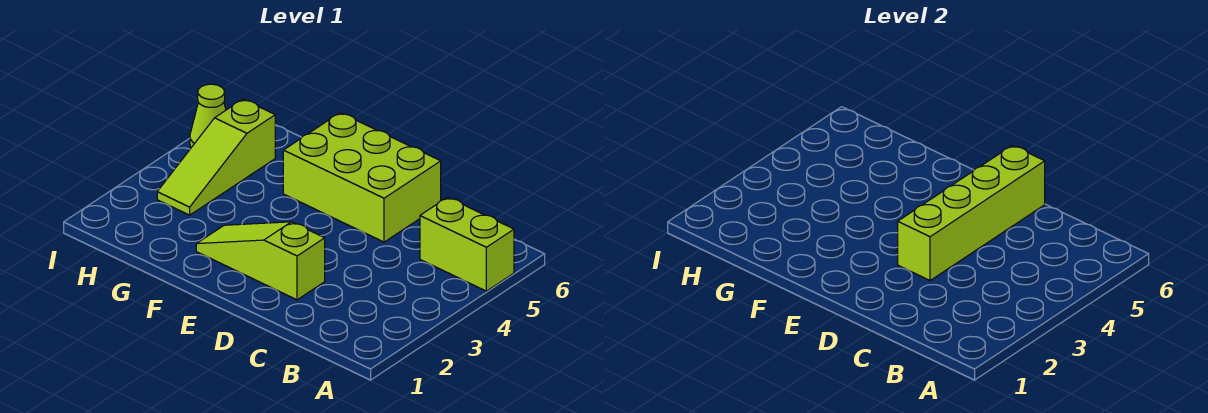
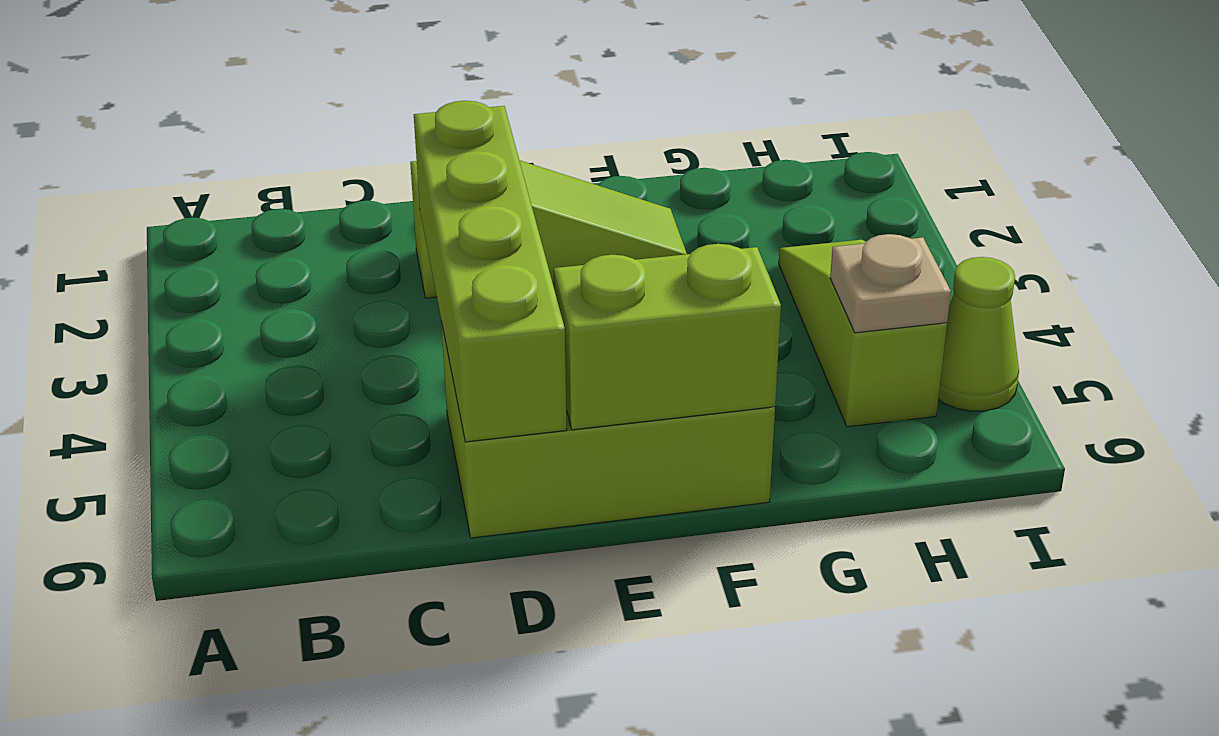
lime brick A5:B5 level 1 -> lime brick E6:F6 level 2
none -> tan plate H5 level 2

